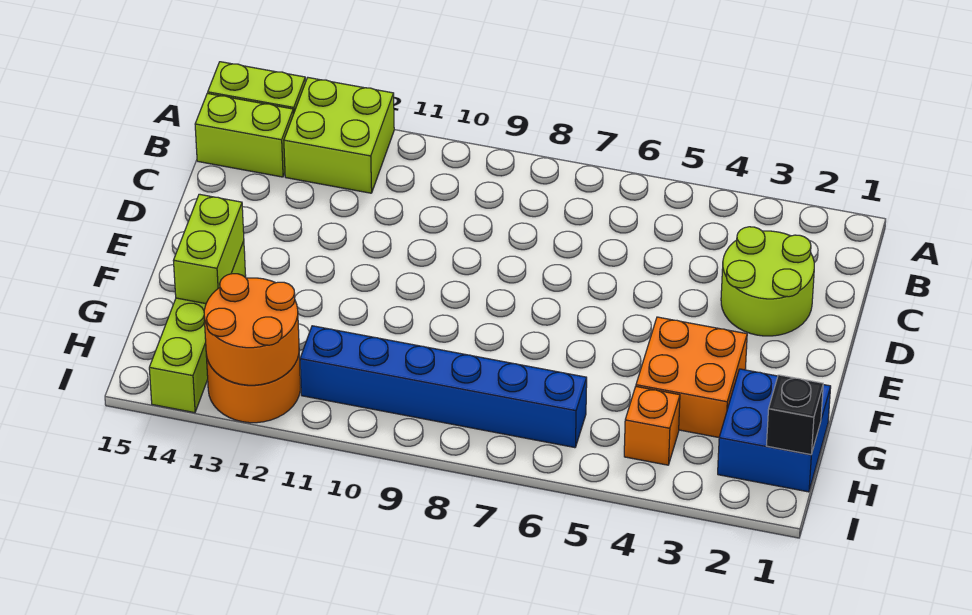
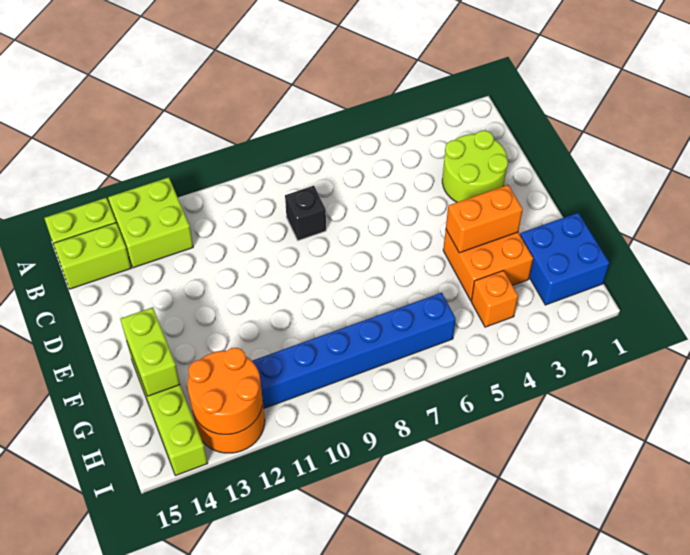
none -> orange brick F3:F4 level 2
black brick H1 level 2 -> black brick C8 level 1

